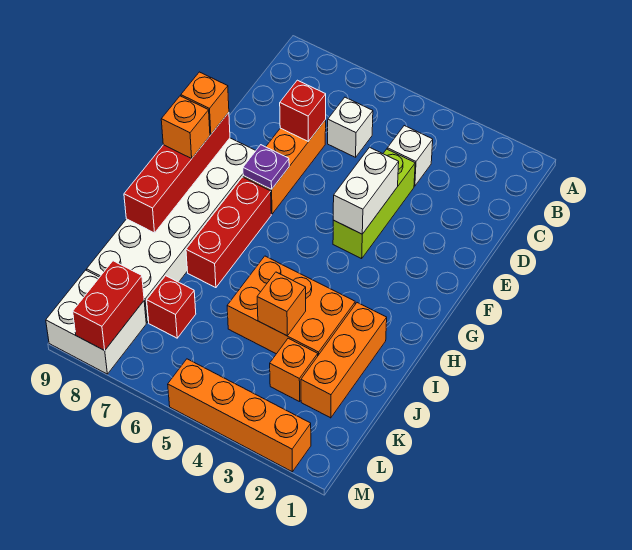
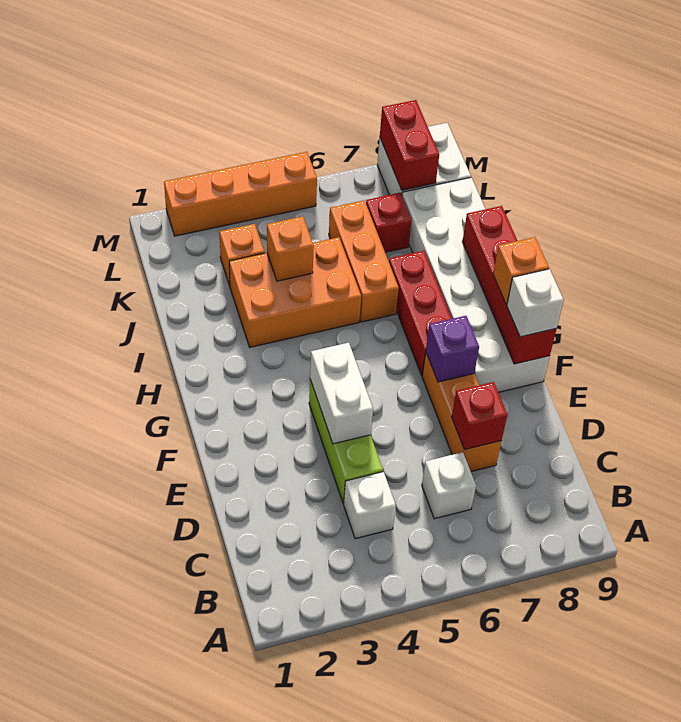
purple plate F7 level 2 -> purple brick F7 level 2
orange brick F9 level 3 -> white brick F9 level 3
orange brick I2:K2 level 1 -> orange brick I6:K6 level 1

